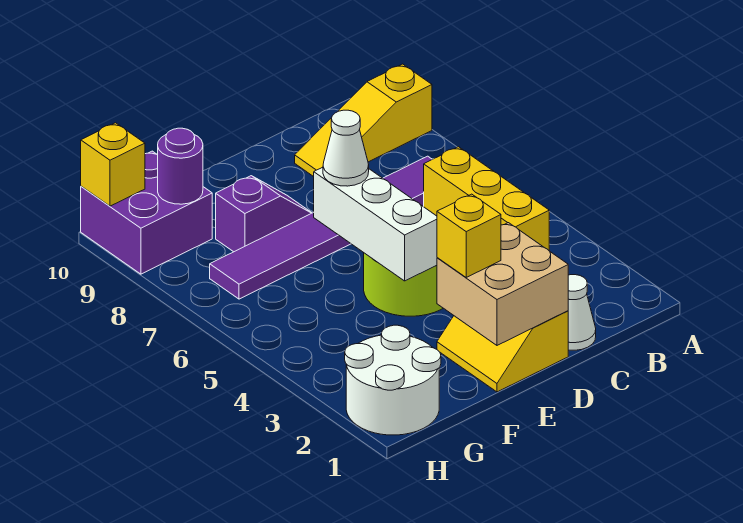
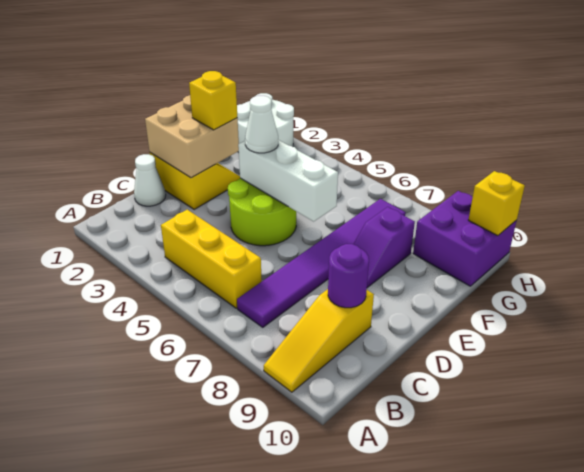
yellow slope A9:C9 level 1 top A -> yellow slope A9:C9 level 1 top C
white cone E6 level 3 -> white cone E4 level 3
purple round brick G9 level 2 -> purple round brick C9 level 2

